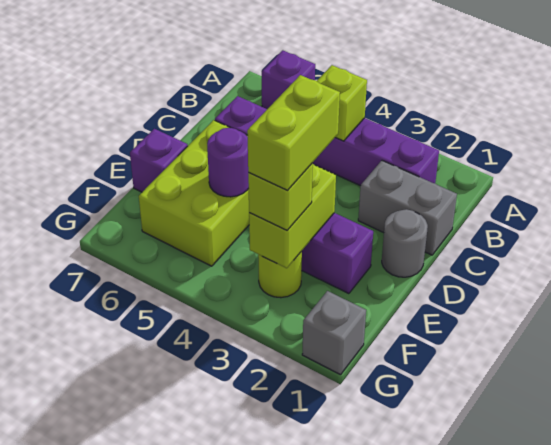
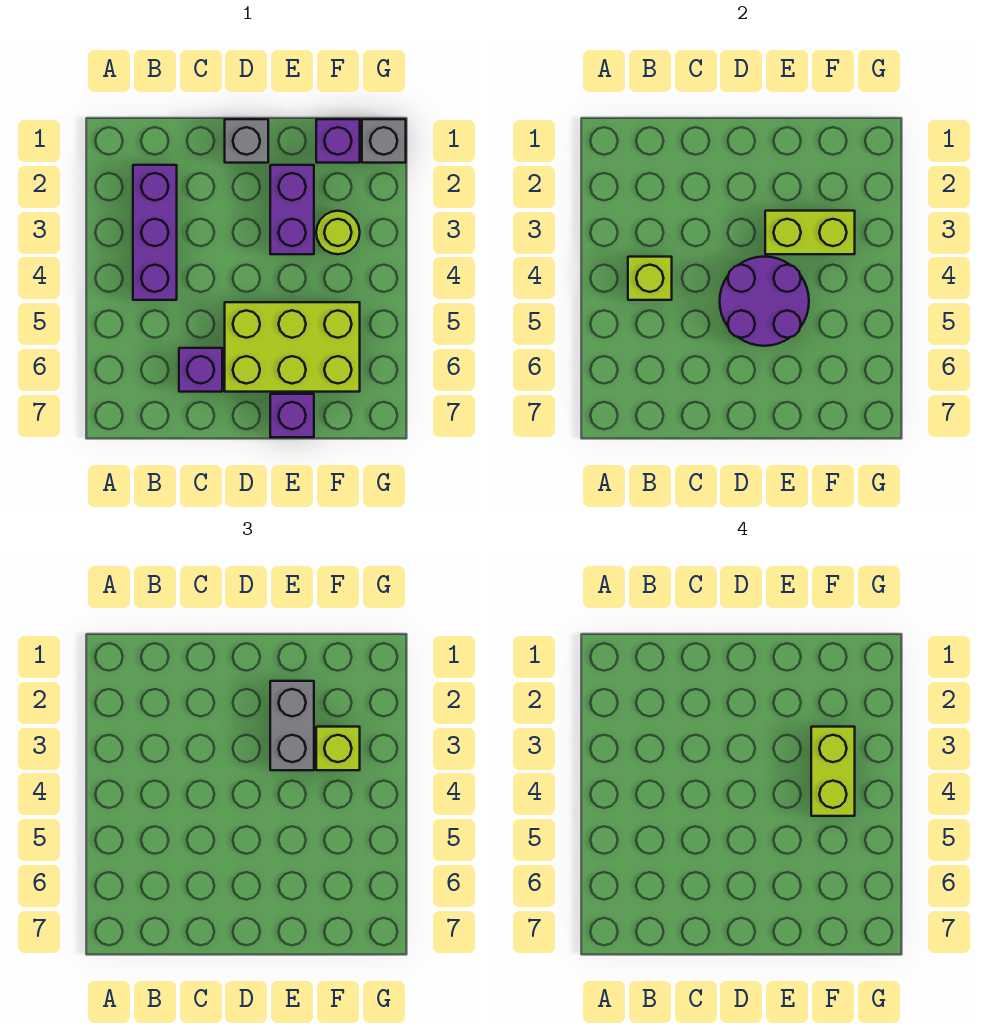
purple brick A6 level 1 -> purple brick F1 level 1
grey brick C1:C2 level 1 -> grey brick E2:E3 level 3
grey round brick D1 level 1 -> grey brick D1 level 1
lime brick E3:F3 level 4 -> lime brick F3:F4 level 4
purple round brick E5 level 2 -> purple round brick D4:E5 level 2

